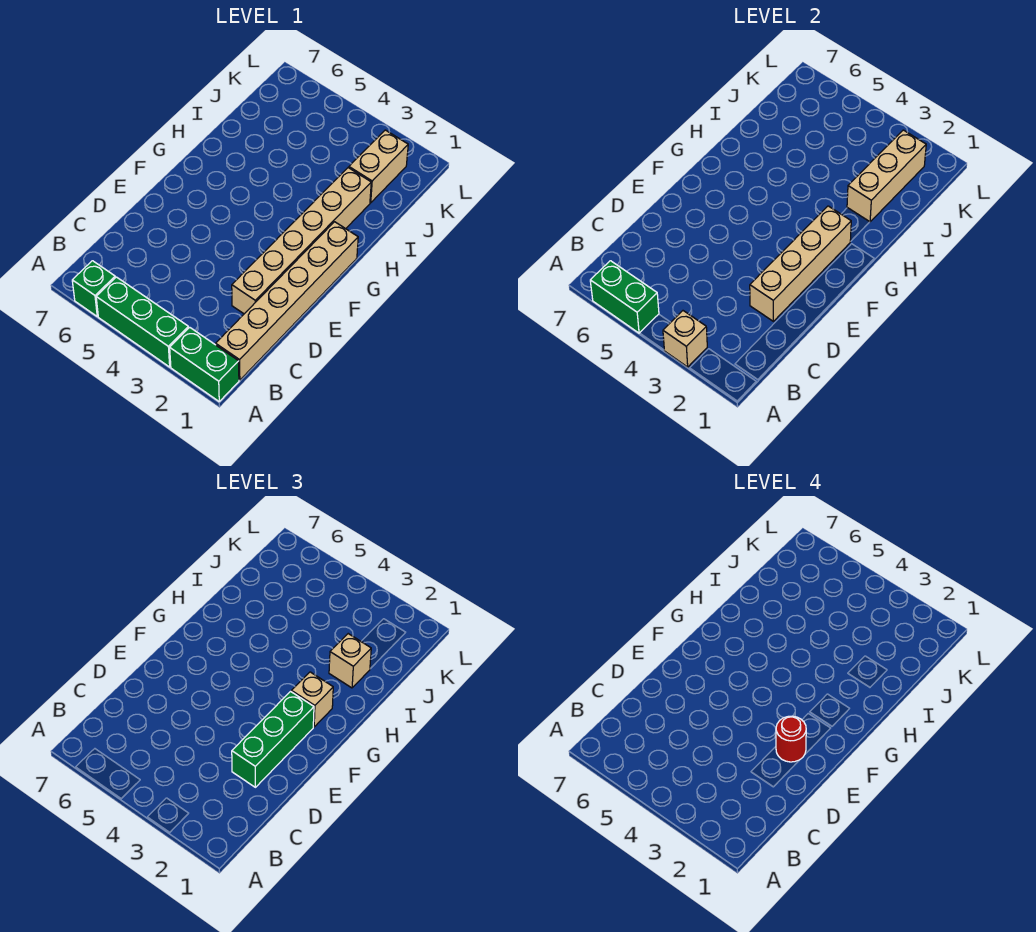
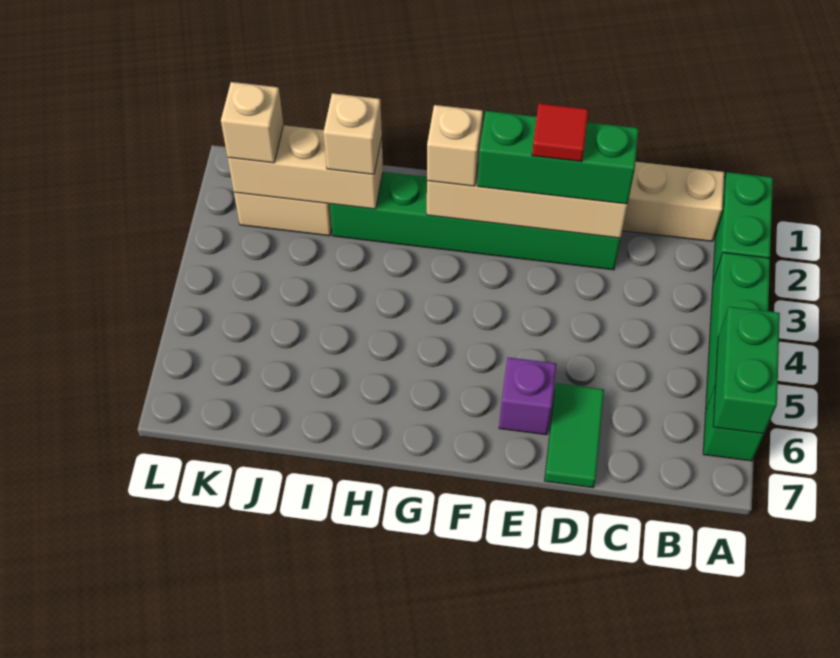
tan brick A3 level 2 -> tan brick K2 level 3
tan brick D2:I2 level 1 -> green brick D2:I2 level 1
none -> green tile D6:D7 level 1
red round brick E2 level 4 -> red tile E2 level 4
none -> purple brick E6 level 1

